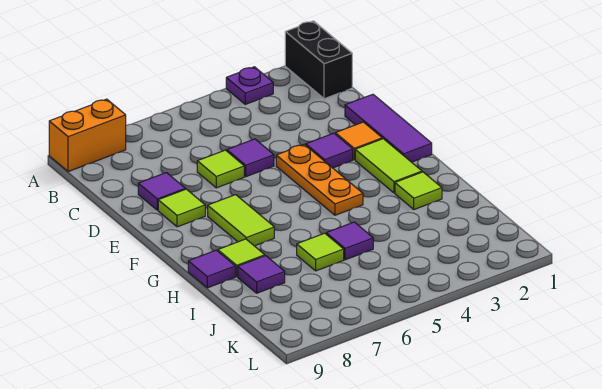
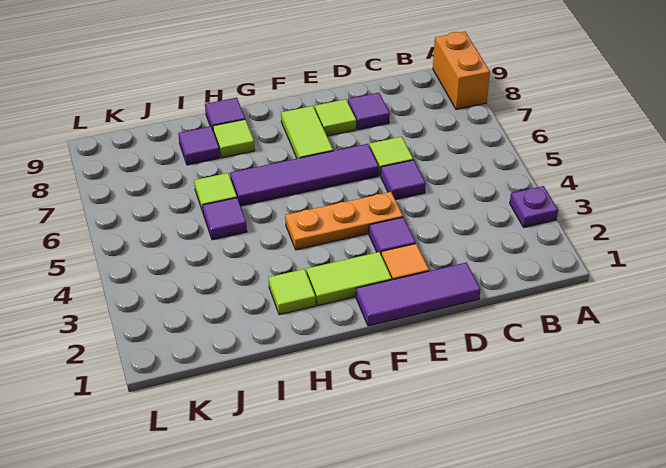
black brick A1:B1 level 1 -> none
none -> purple tile E6:H6 level 1
lime tile F7:G7 level 1 -> lime tile F7:F8 level 1

